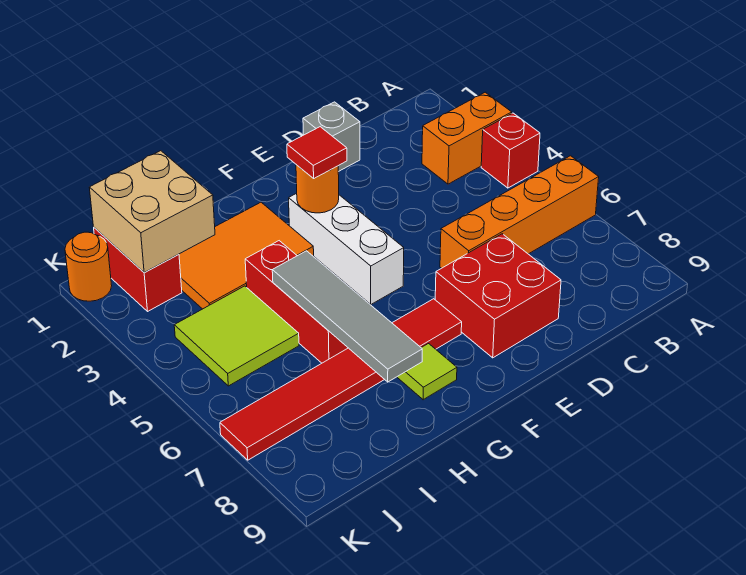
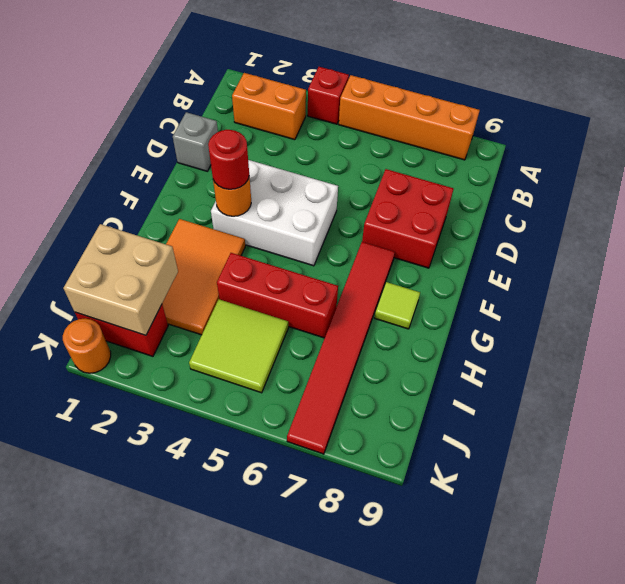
orange brick A3:B3 level 1 -> orange brick B2:B3 level 1
orange brick A6:D6 level 1 -> orange brick A5:A8 level 1
white brick F3:F5 level 1 -> white brick E3:F5 level 1
red tile F3 level 3 -> red round brick F3 level 3
grey tile H5:H8 level 2 -> none

